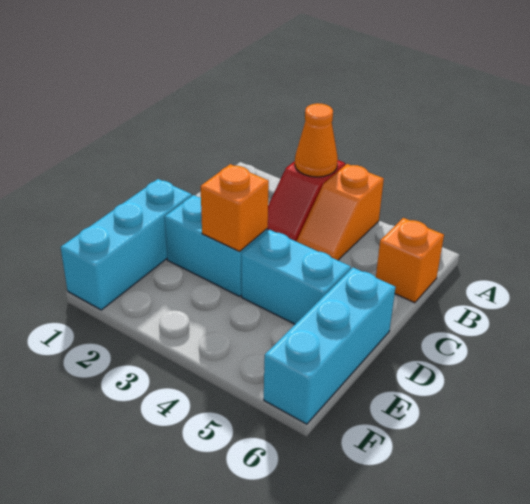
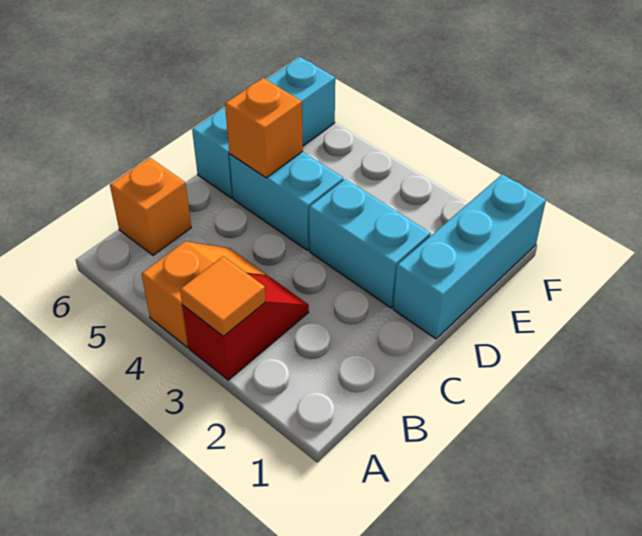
orange cone A3 level 2 -> orange tile A3 level 2
orange brick D3 level 2 -> orange brick D5 level 2

